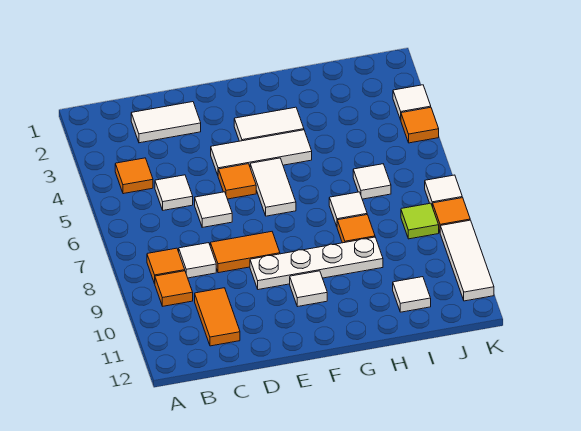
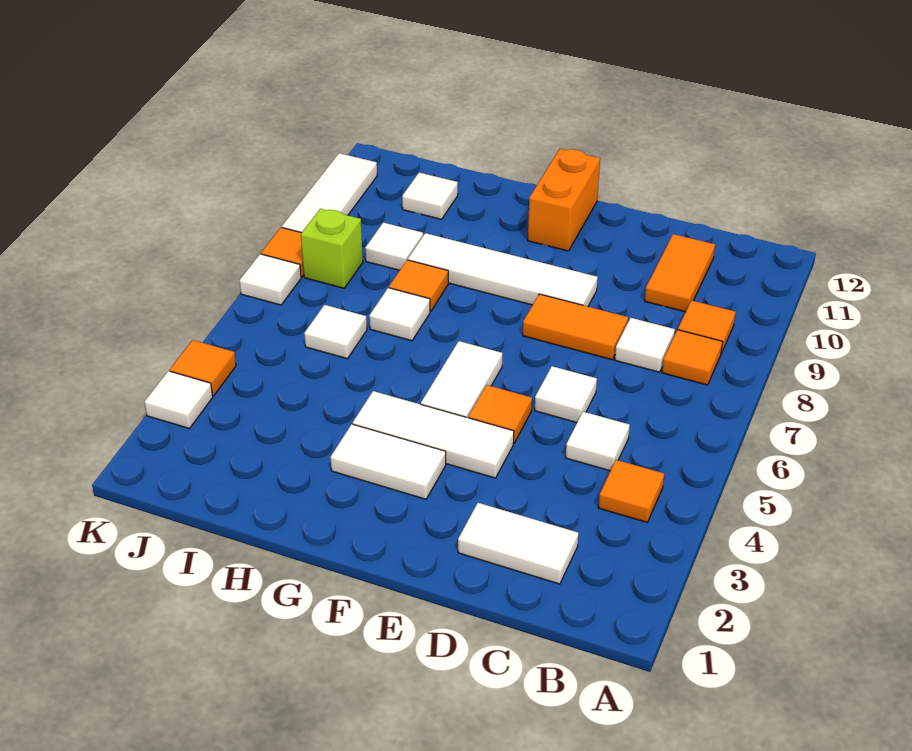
white plate E9:H9 level 1 -> white tile E9:H9 level 1
white tile F10 level 1 -> white tile I9 level 1
none -> orange brick F11:F12 level 1
lime tile J8 level 1 -> lime brick J8 level 1

